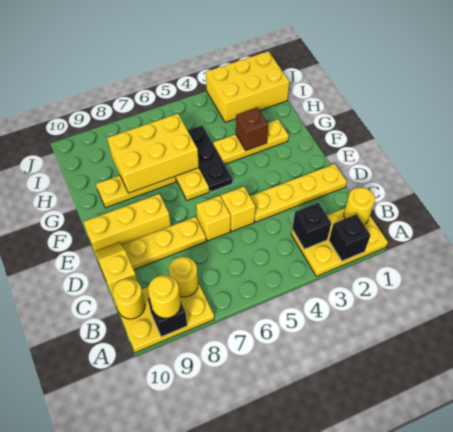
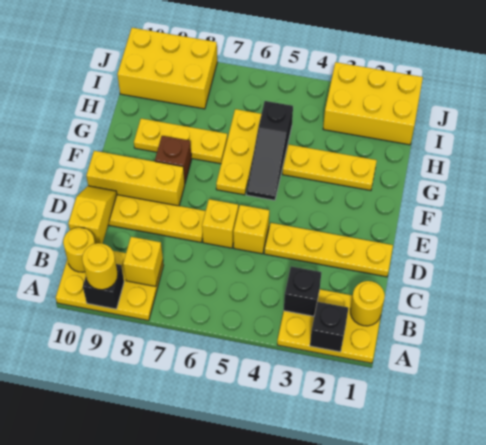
yellow round brick B8 level 2 -> yellow brick B8 level 2
black plate F5:H5 level 1 -> black slope F5:H5 level 1 top H
brown brick G3 level 2 -> brown brick F8 level 1
yellow brick G6:H8 level 2 -> yellow brick I8:J10 level 1

